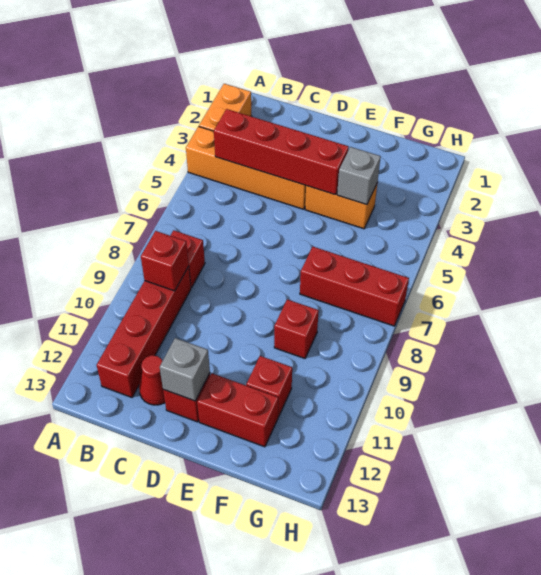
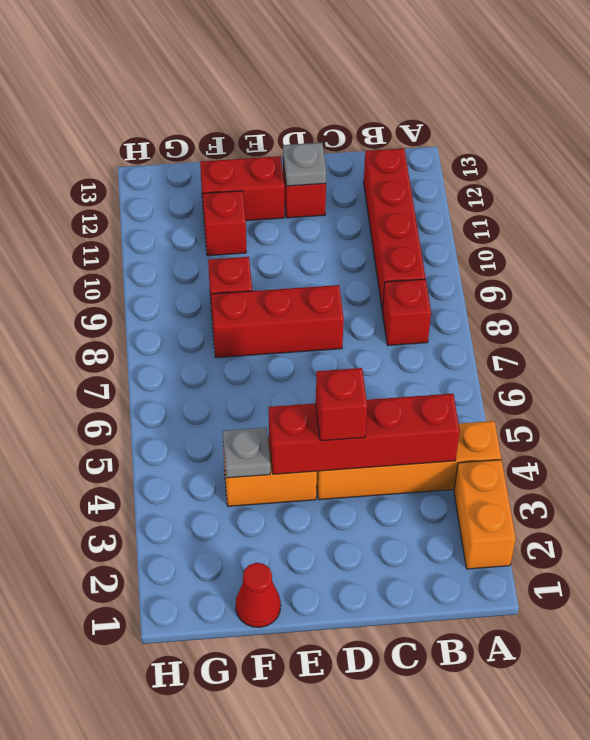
red brick B9 level 2 -> red brick D4 level 3
red cone C12 level 1 -> red cone F1 level 1
grey brick D12 level 2 -> grey plate D12 level 2
grey brick F4 level 2 -> grey plate F4 level 2
red brick F7:H7 level 1 -> red brick D8:F8 level 1

